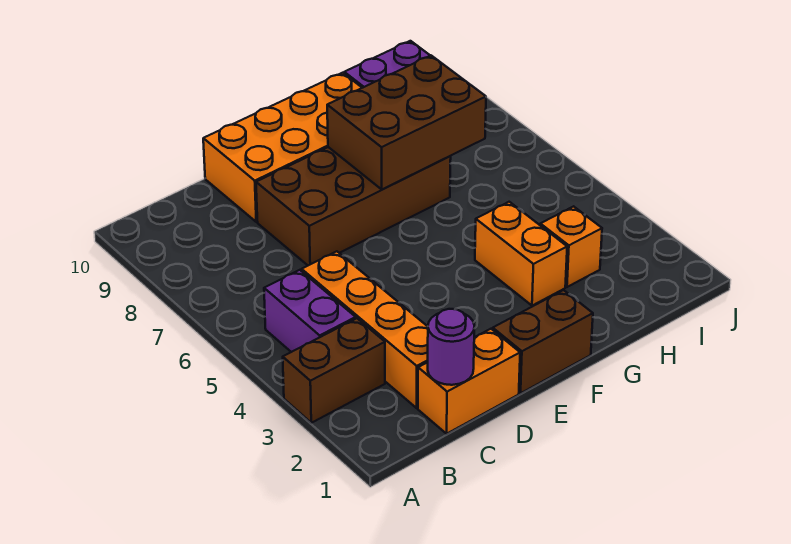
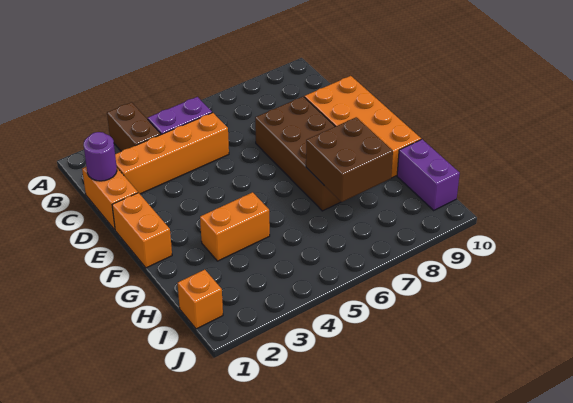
brown brick E1:F1 level 1 -> orange brick E1:F1 level 1
brown brick F7:H8 level 2 -> brown brick G7:H8 level 2
orange brick H3 level 1 -> orange brick I1 level 1

